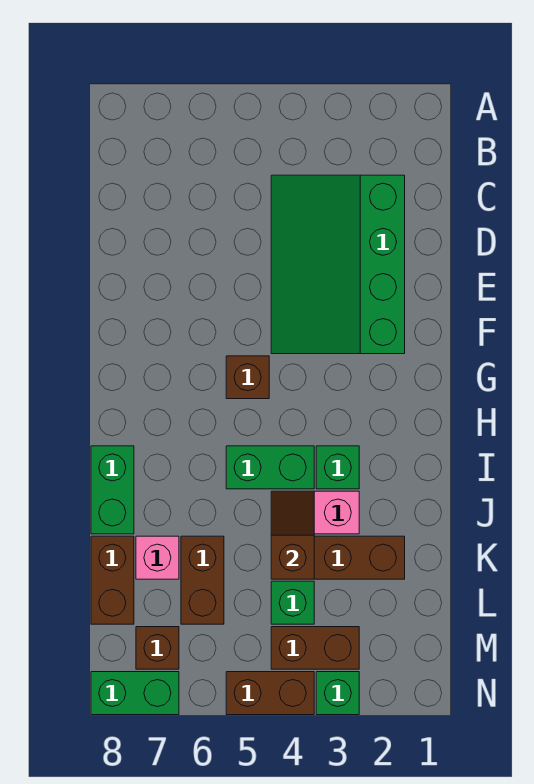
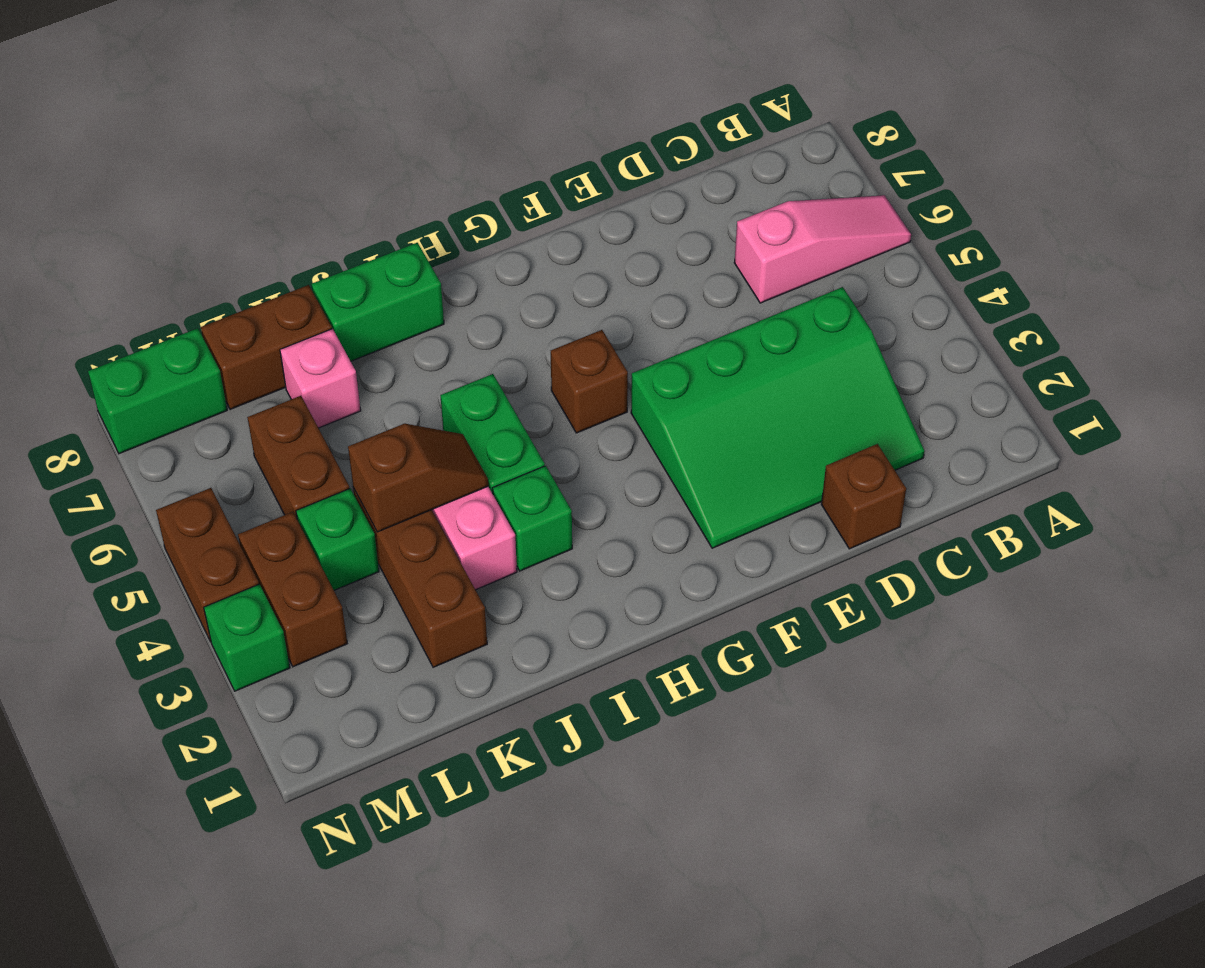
none -> pink slope A6:C6 level 1 top C
green slope C2:F4 level 1 top 2 -> green slope C2:F4 level 1 top 4
brown brick K6:L6 level 1 -> brown brick L5:L6 level 1
brown brick M7 level 1 -> brown brick D1 level 1
green brick N7:N8 level 1 -> green brick M8:N8 level 1

